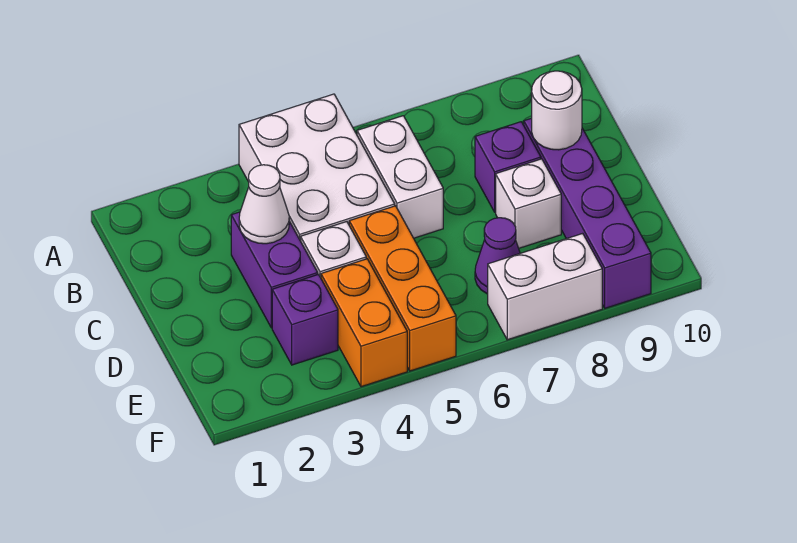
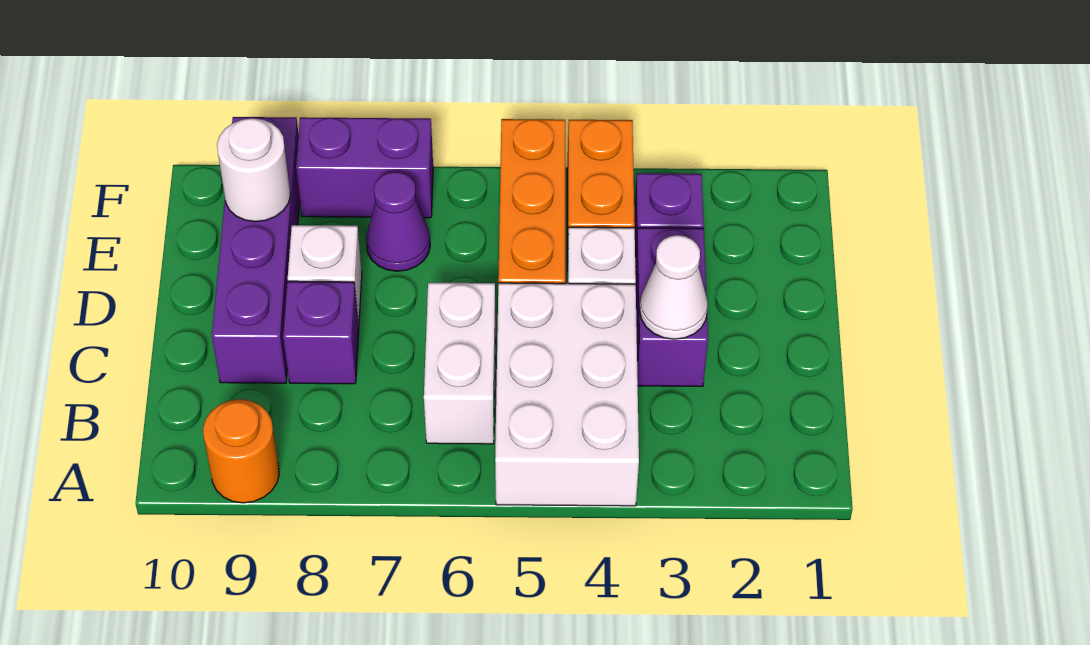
none -> orange round brick A9 level 1
white round brick C9 level 2 -> white round brick E9 level 2
white brick F7:F8 level 1 -> purple brick F7:F8 level 1

